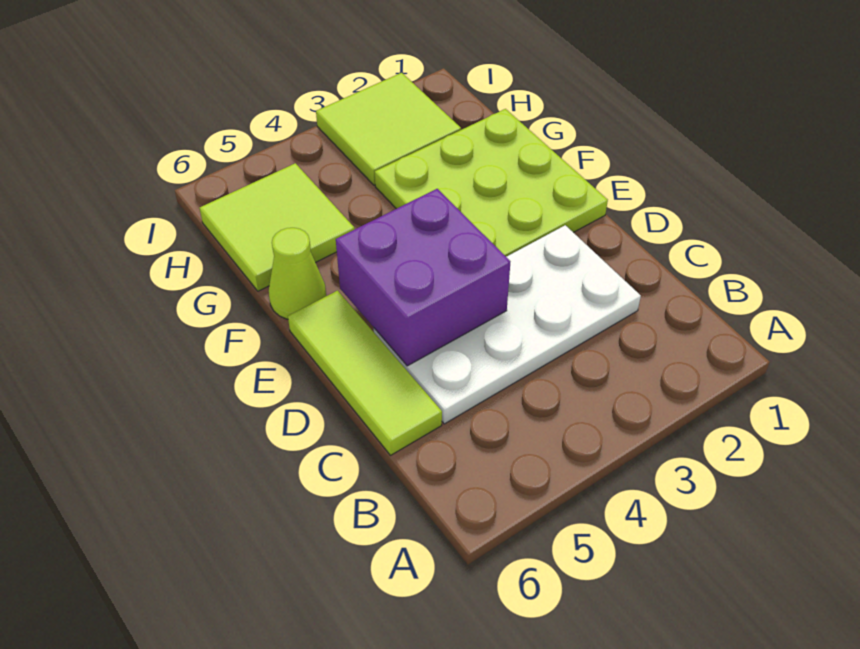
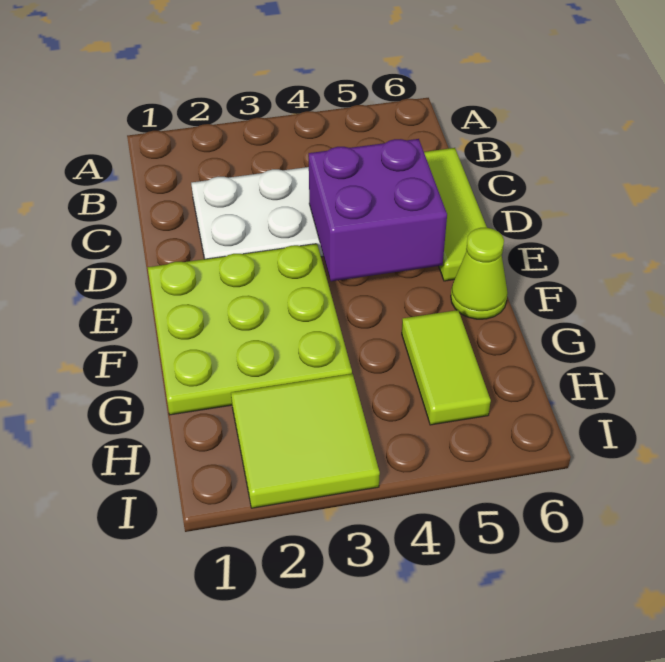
lime tile G5:H6 level 1 -> lime tile G5:H5 level 1

